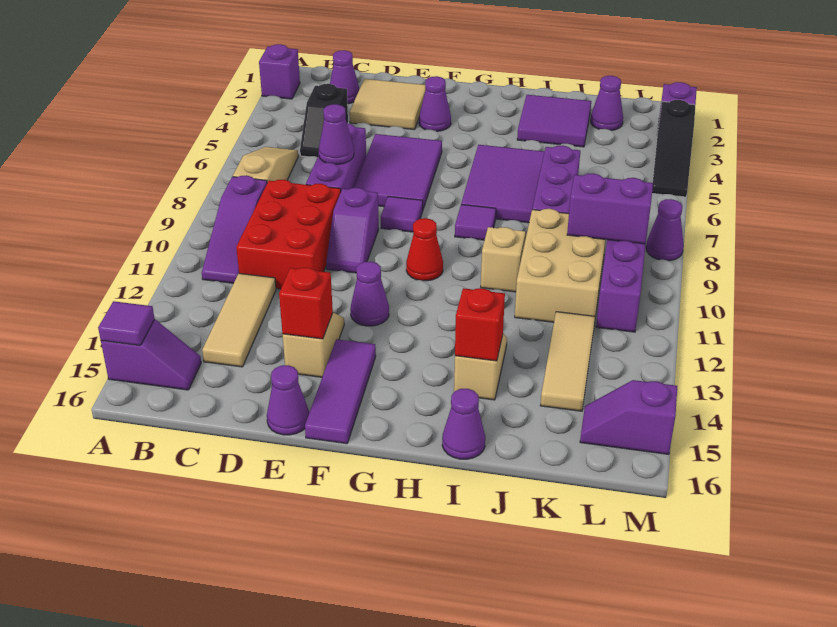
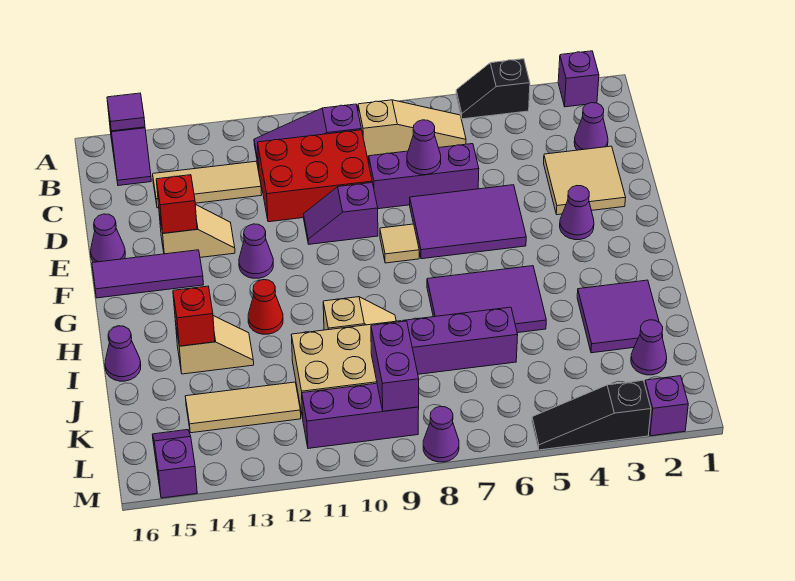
black slope C4:C5 level 1 top 4 -> black slope A4:A5 level 1 top 4
purple tile F8 level 1 -> tan tile F8 level 1
red cone G10 level 1 -> red cone H12 level 1
purple tile H8 level 1 -> none

